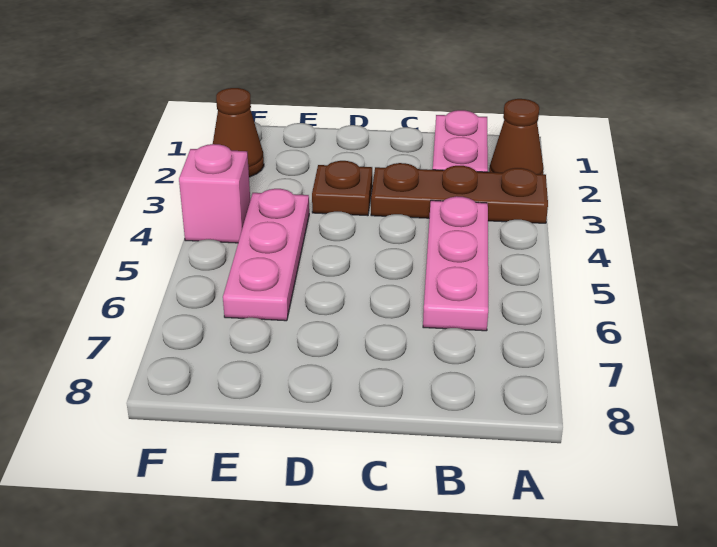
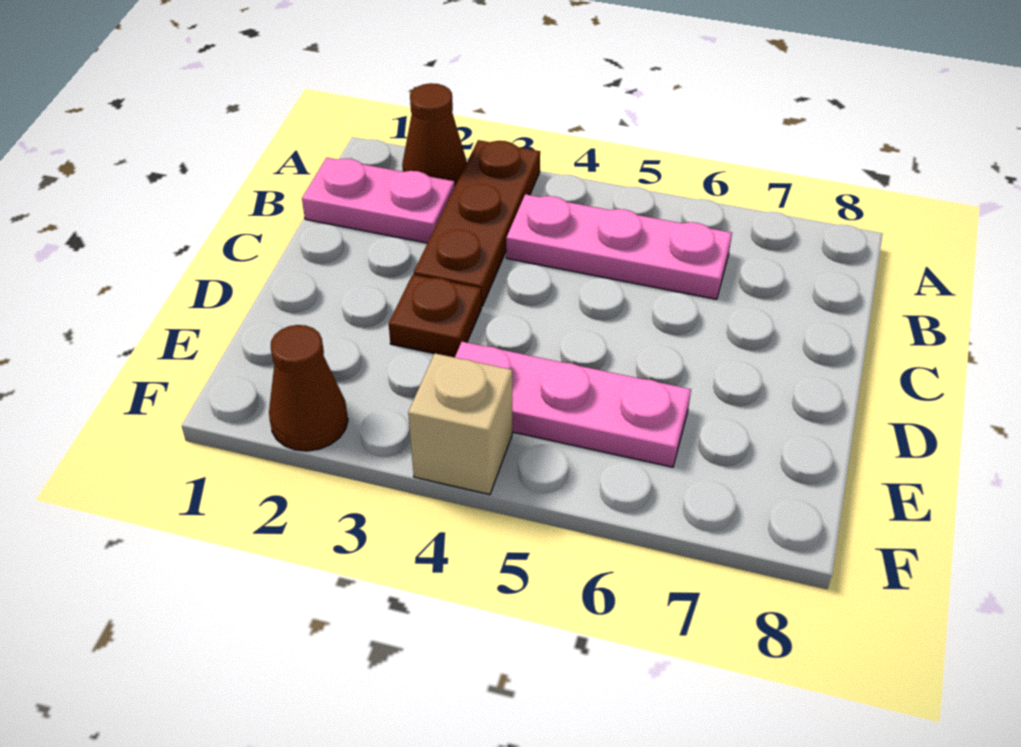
pink brick F4 level 1 -> tan brick F4 level 1

